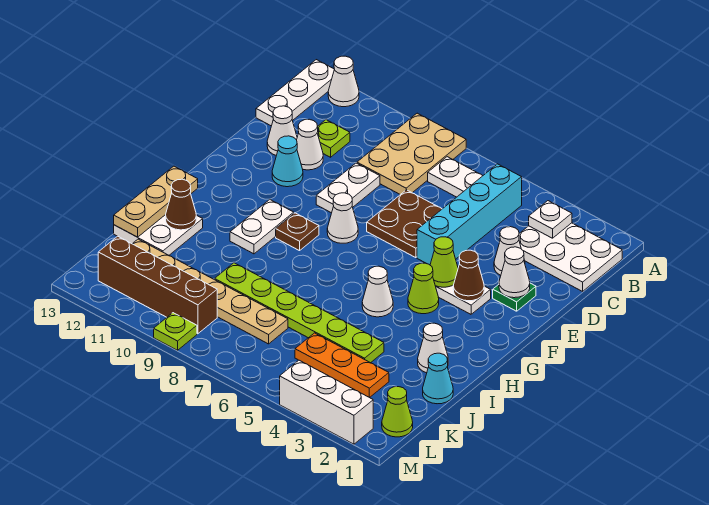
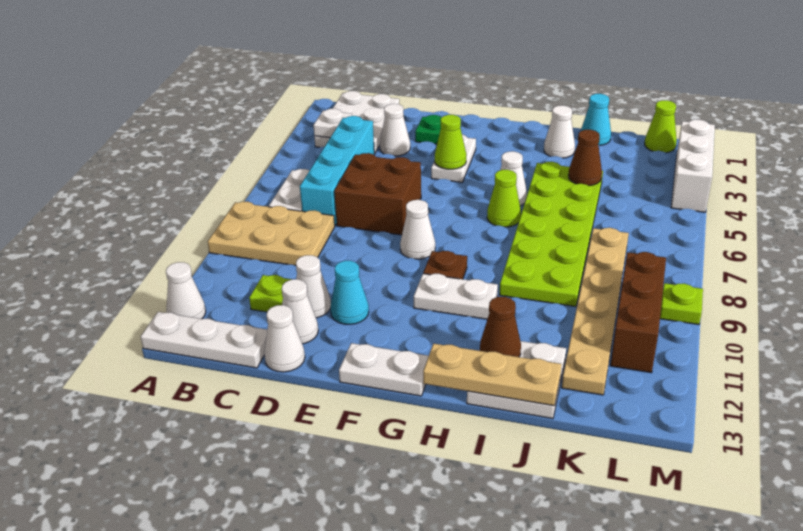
cyan brick B5:E5 level 1 -> cyan brick C4:C7 level 1
brown plate D6:E7 level 1 -> brown brick D6:E7 level 1
white plate D9:E9 level 1 -> white plate F13:G13 level 1
white cone E2 level 2 -> white cone D13 level 1
brown cone F3 level 2 -> brown cone J4 level 2
lime cone G4 level 1 -> lime cone H6 level 1
lime plate J4:J9 level 1 -> lime plate I4:J9 level 1
orange plate K3:K5 level 1 -> none
brown brick L9:L12 level 1 -> brown brick L9:L11 level 1

